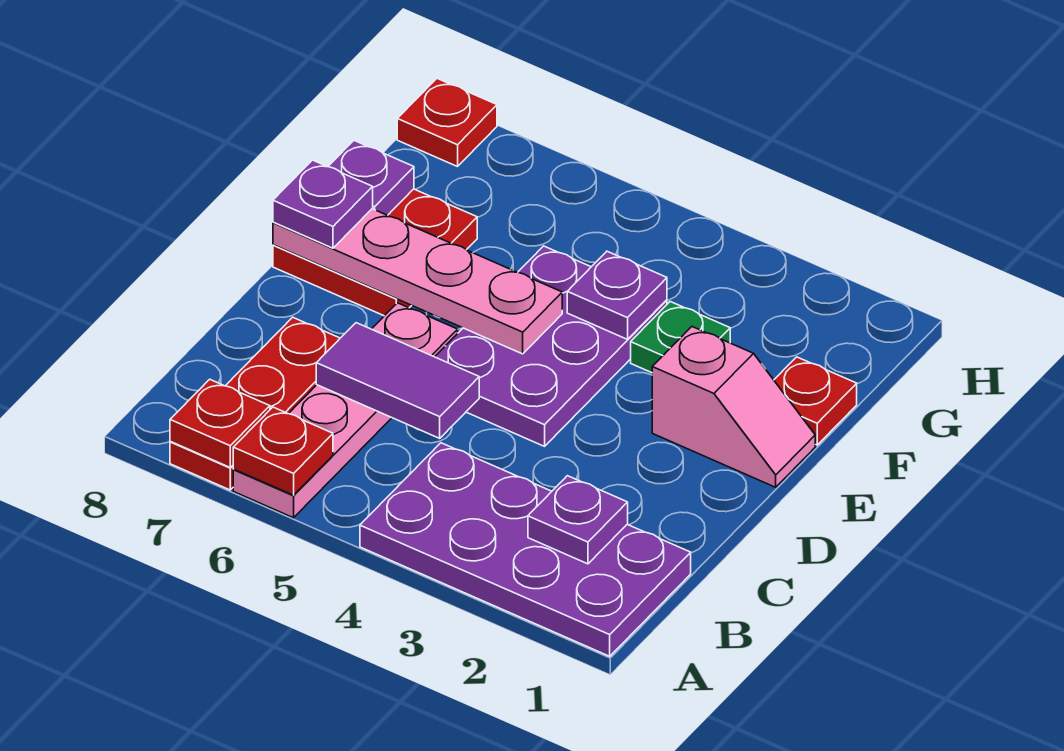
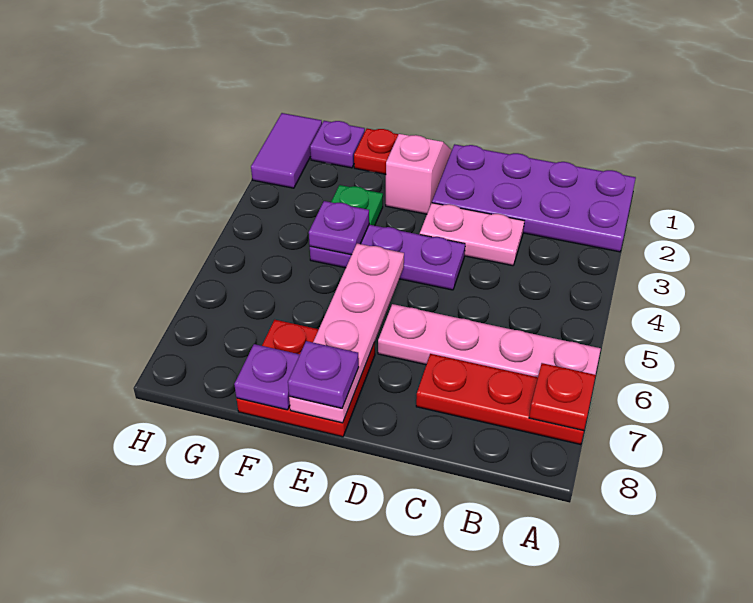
purple plate A1:B4 level 1 -> purple plate A1:D2 level 1
red plate A6 level 2 -> none
purple plate B2 level 2 -> purple plate G1 level 1
none -> pink plate C3:D3 level 1
purple tile C5:C6 level 2 -> purple tile H1:H2 level 1
purple plate D4:F5 level 1 -> purple plate D4:F4 level 1
red plate H8 level 1 -> none

